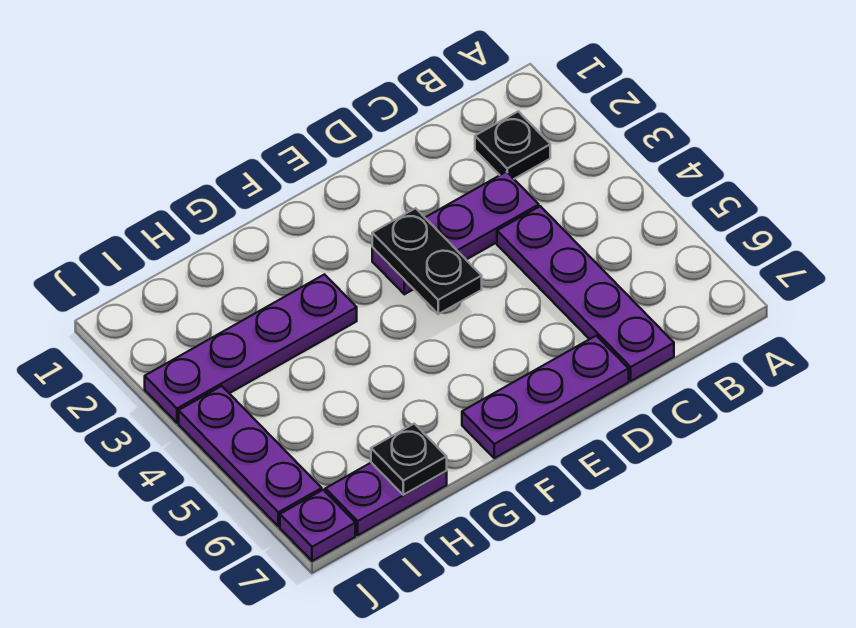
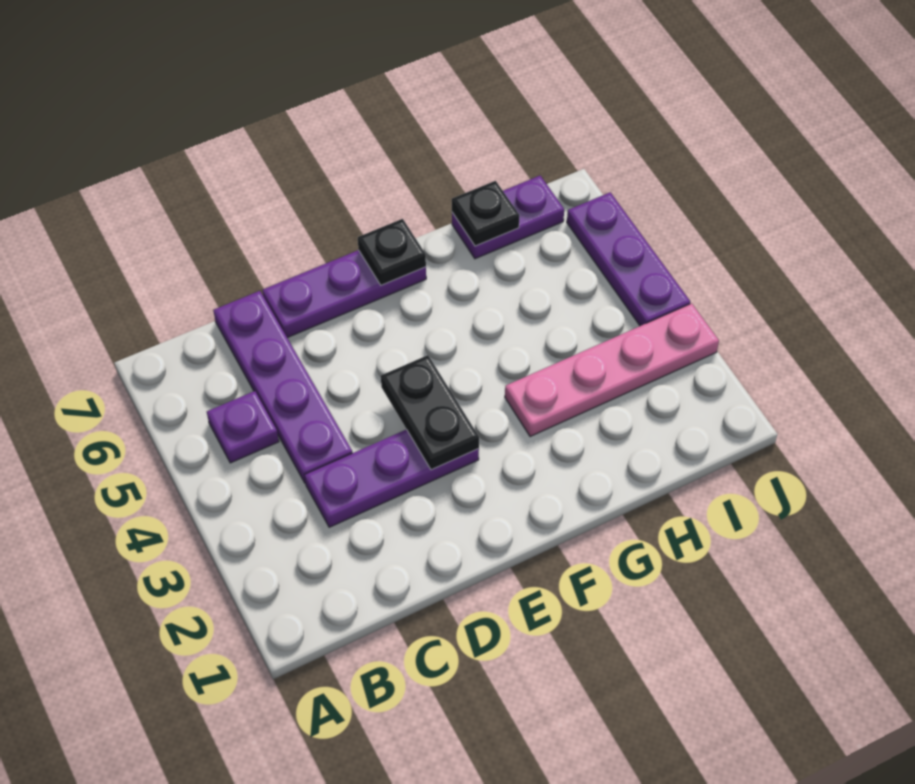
black plate B2 level 1 -> black plate F7 level 2
purple plate G3:J3 level 1 -> pink plate G3:J3 level 1
purple plate J7 level 1 -> purple plate B5 level 1

